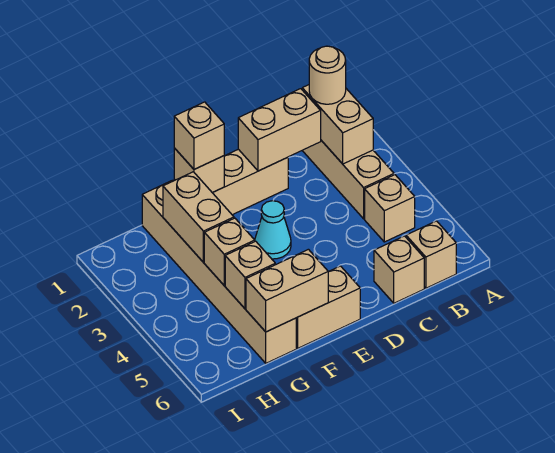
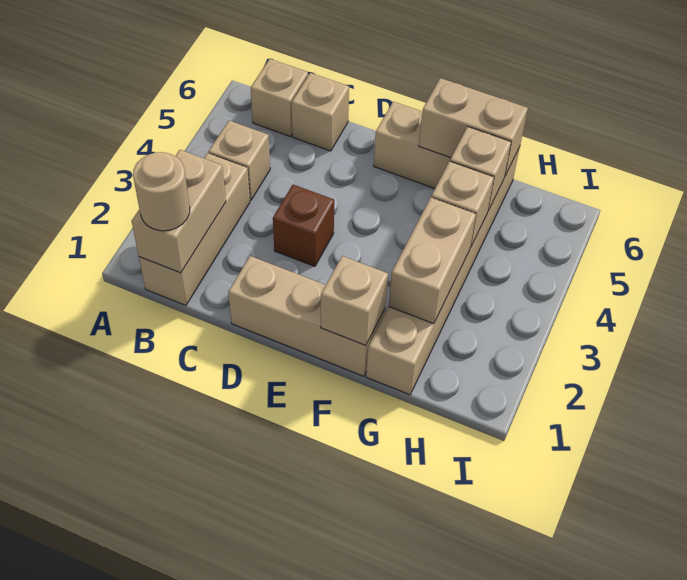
tan brick C1:D1 level 2 -> none
none -> brown brick D3 level 1
cyan cone E3 level 1 -> none
tan brick F1 level 3 -> none

